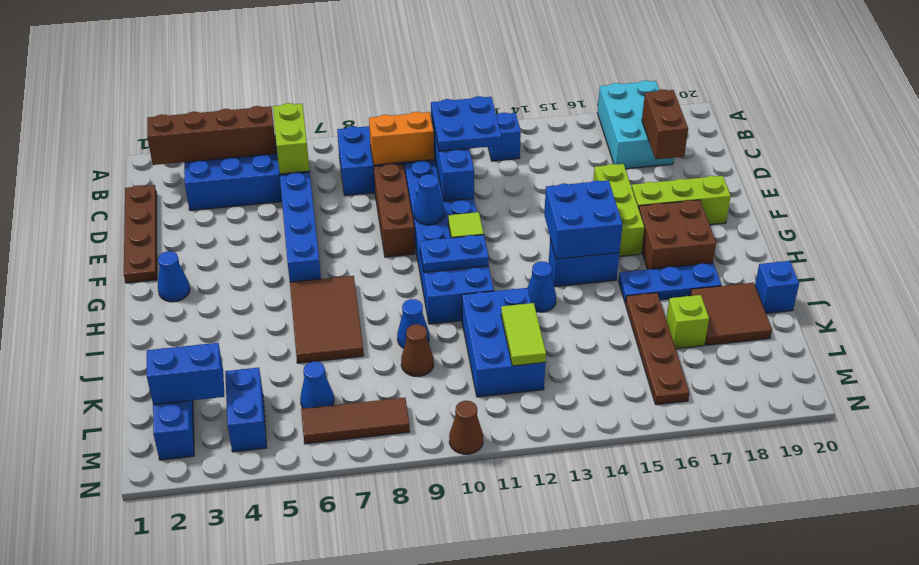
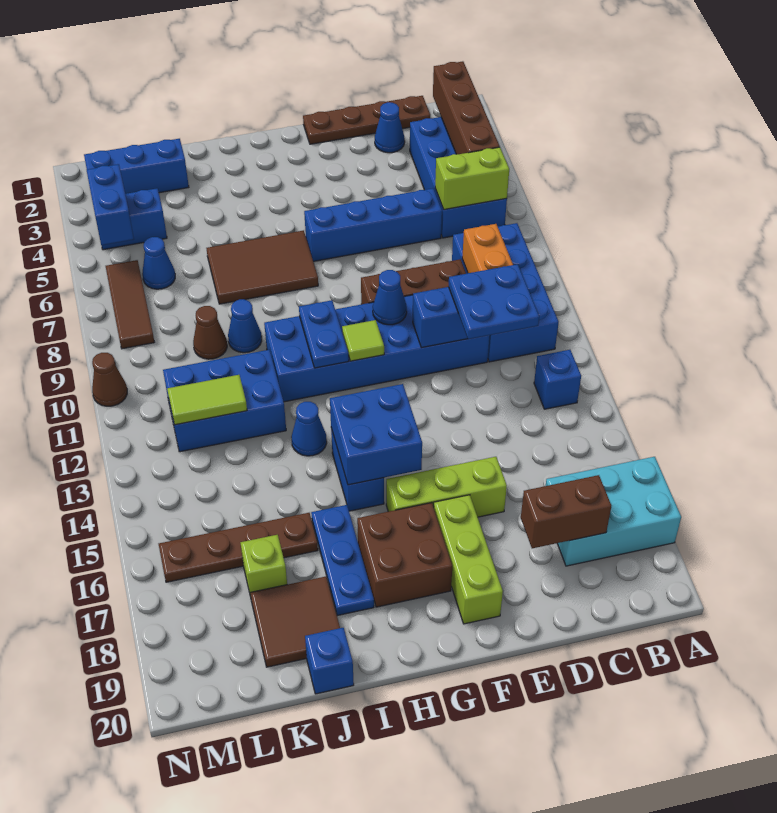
blue cone G2 level 1 -> blue cone D2 level 1
blue brick L2:L3 level 2 -> blue brick M4:M5 level 2

